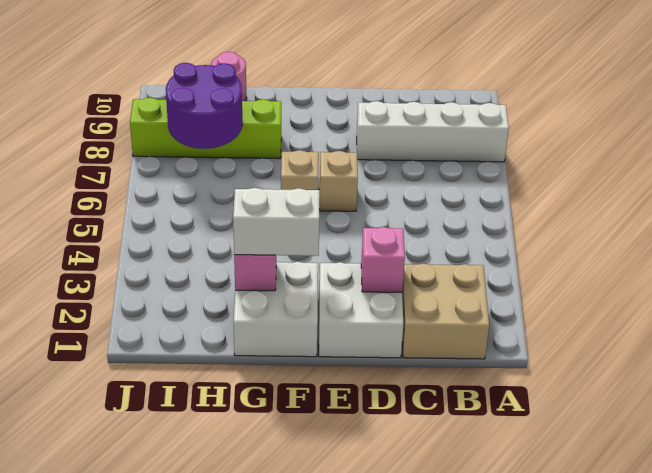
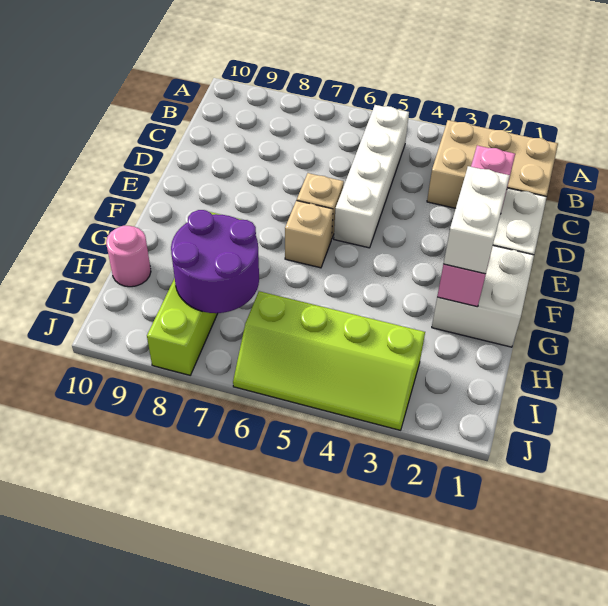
white brick A8:D8 level 1 -> white brick B5:E5 level 1
tan brick B1:C2 level 1 -> tan brick B1:C3 level 1
none -> lime slope I3:J6 level 1 top I

